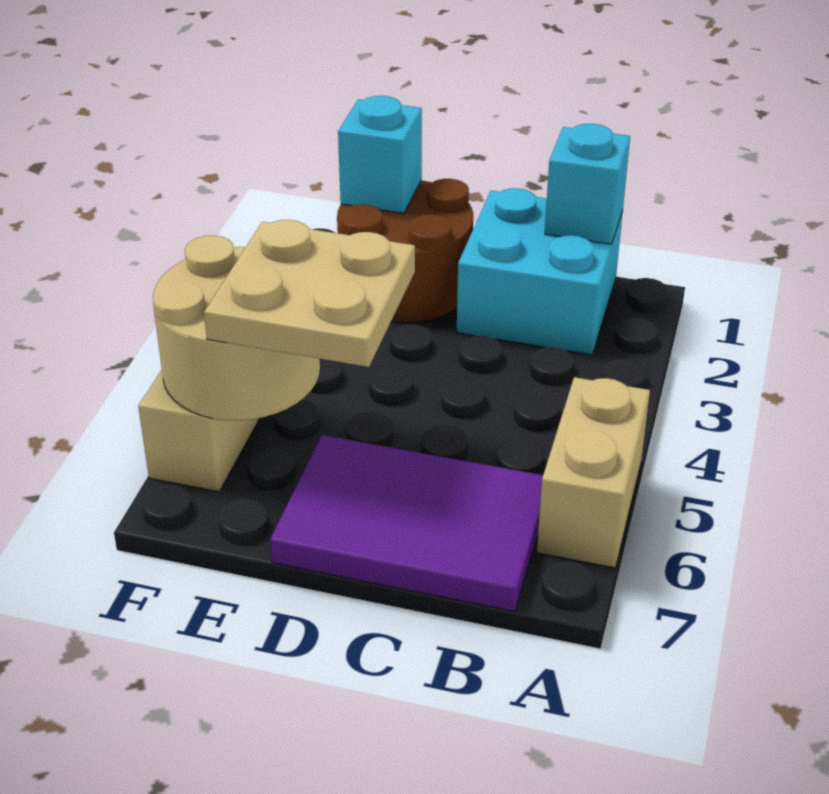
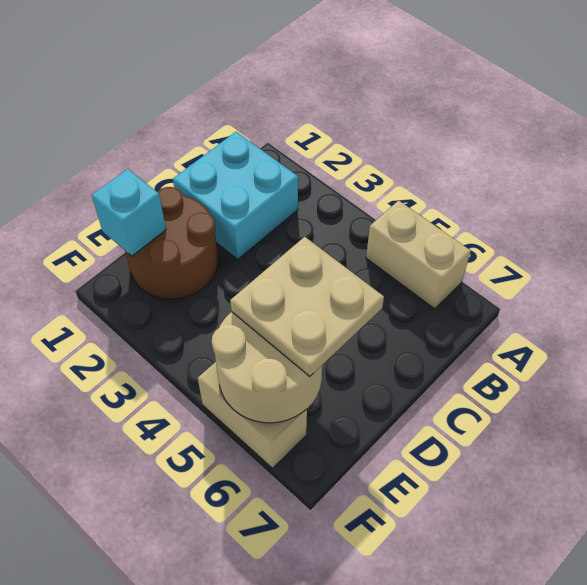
cyan brick B1 level 2 -> none
purple tile B6:D7 level 1 -> none

